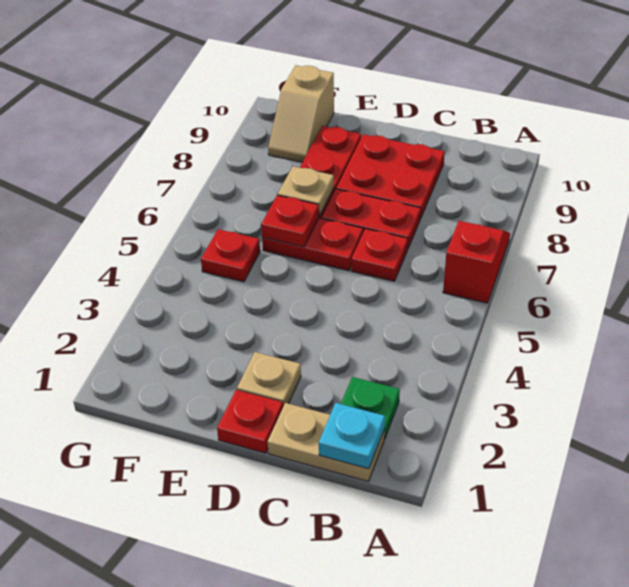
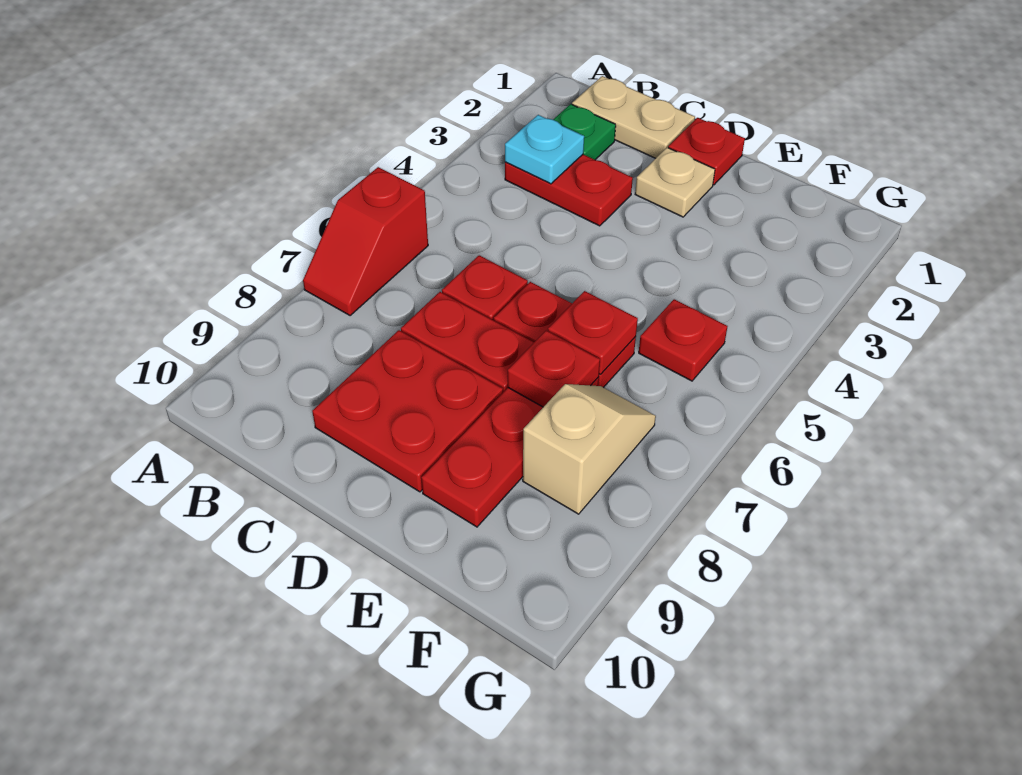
cyan plate B1 level 2 -> cyan plate B3 level 2
none -> red plate B3:C3 level 1
tan plate E7 level 2 -> red plate E7 level 2
tan slope F9:F10 level 1 top 10 -> tan slope F7:F8 level 1 top 8

